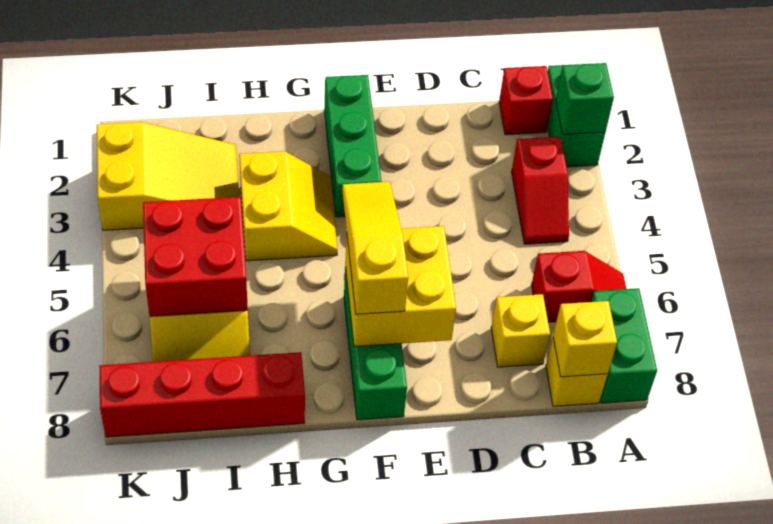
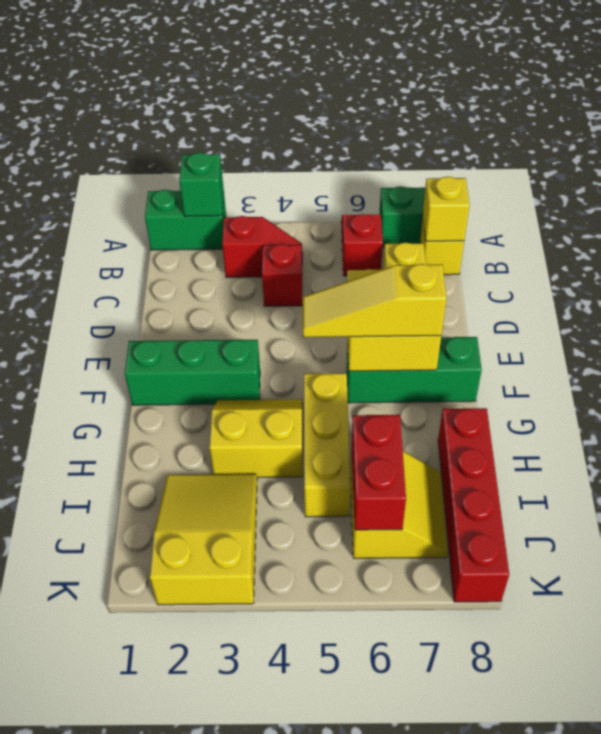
red brick B1 level 1 -> red brick C4 level 1
none -> yellow brick G5:I5 level 1
red brick I5:J6 level 2 -> red brick I6:J6 level 2

